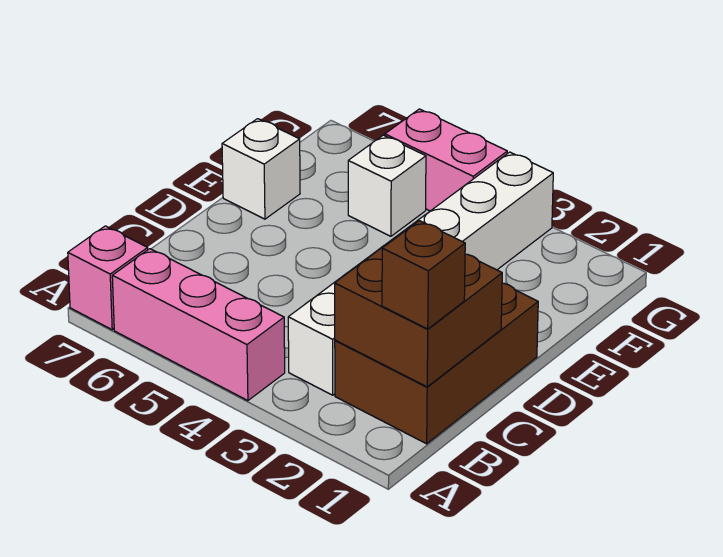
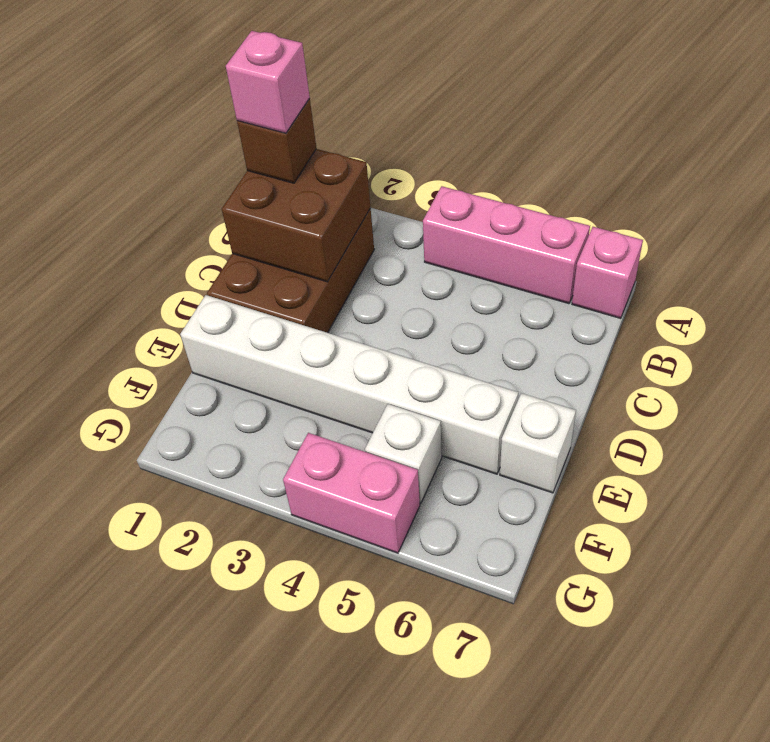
none -> pink brick B1 level 4
white brick B3:G3 level 1 -> white brick E1:E6 level 1

